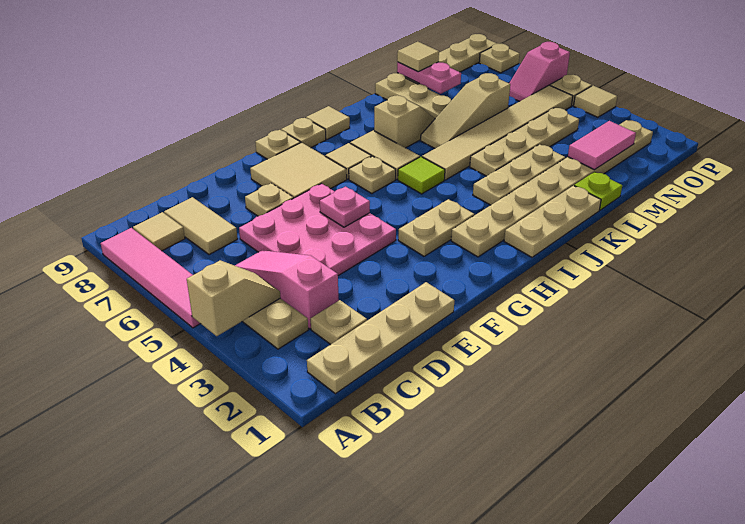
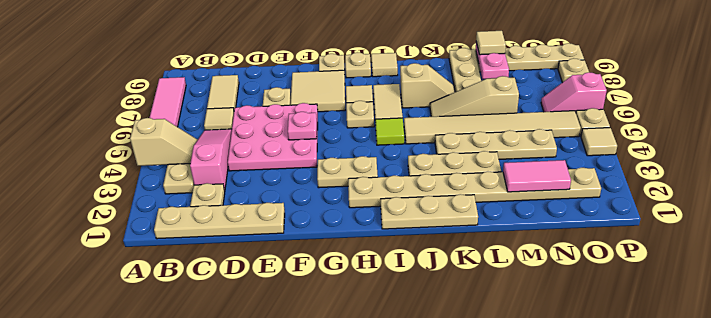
tan tile B8 level 1 -> tan tile C6 level 1
lime plate L1 level 1 -> none

